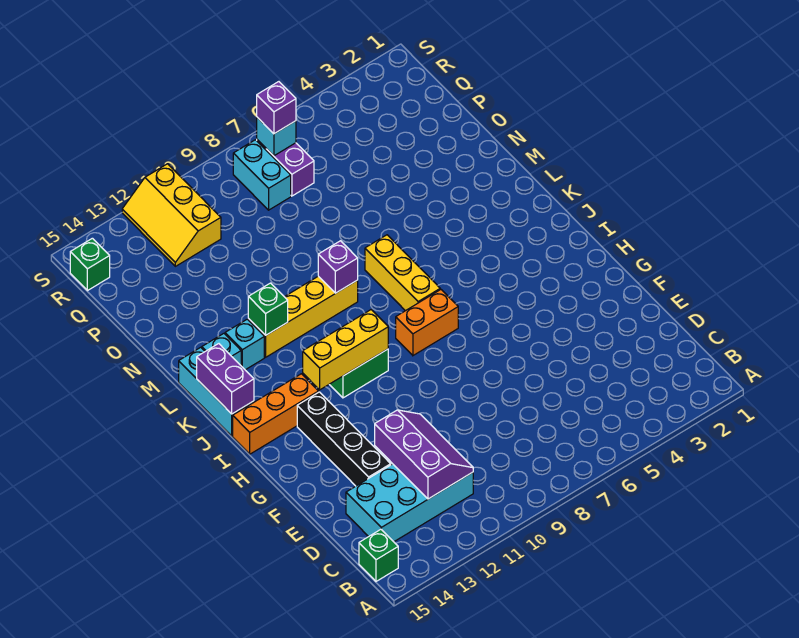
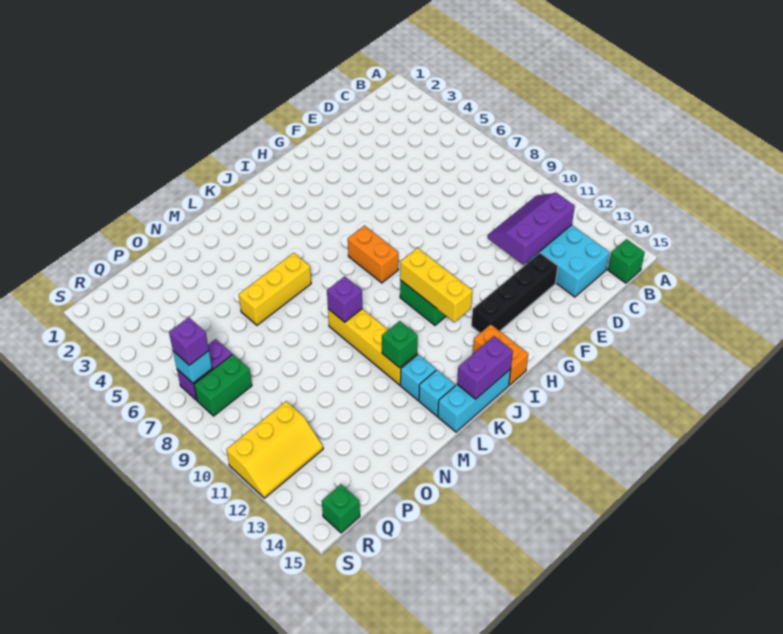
orange brick I13:I15 level 1 -> orange brick I14:I15 level 1
yellow brick J7:L7 level 1 -> yellow brick L6:N6 level 1
cyan brick Q8:R8 level 1 -> green brick Q8:R8 level 1

